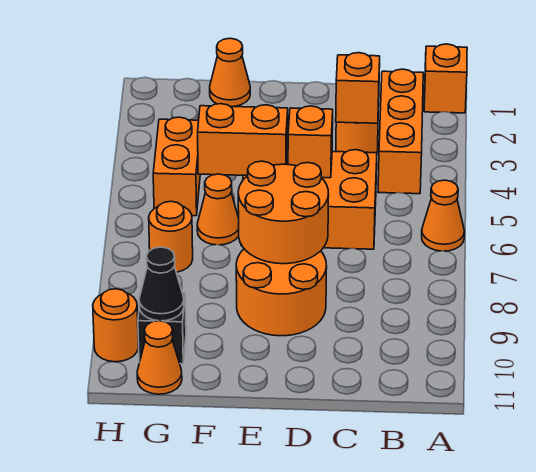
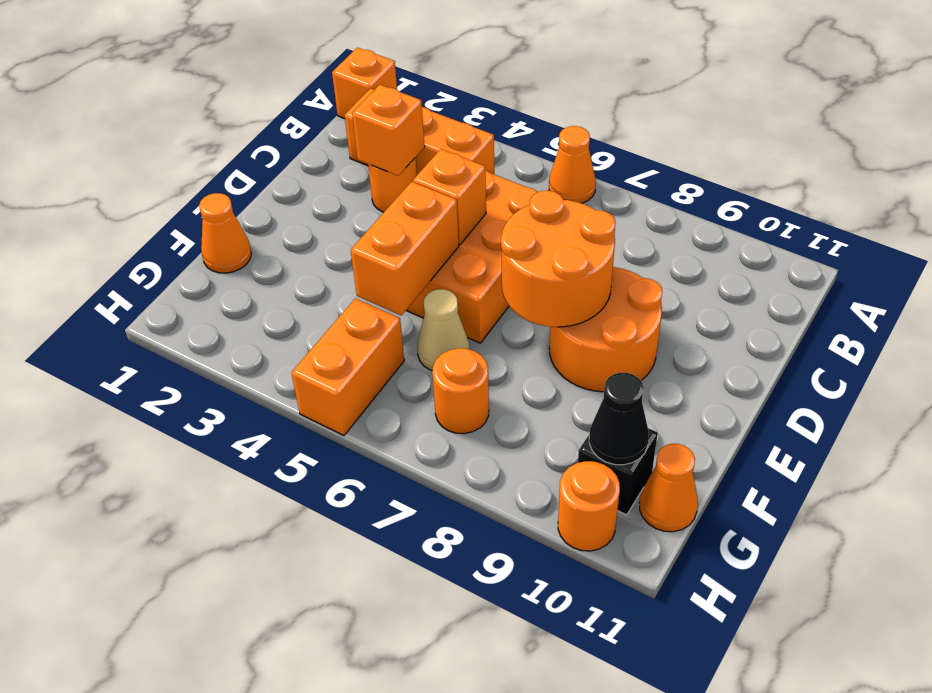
orange cone F6 level 1 -> tan cone F6 level 1
orange brick G4:G5 level 1 -> orange brick G5:H5 level 1

